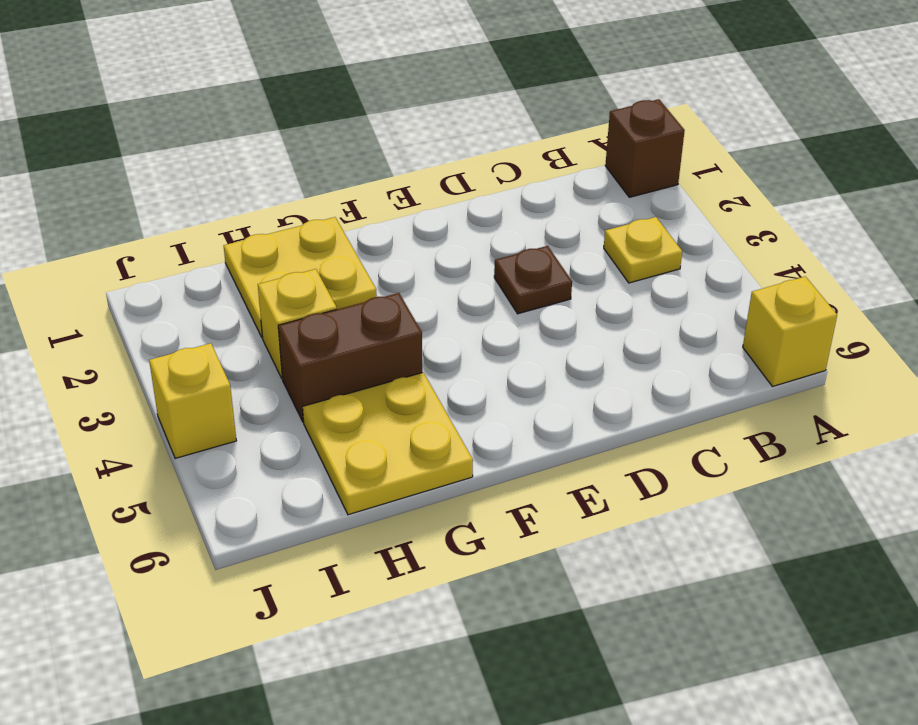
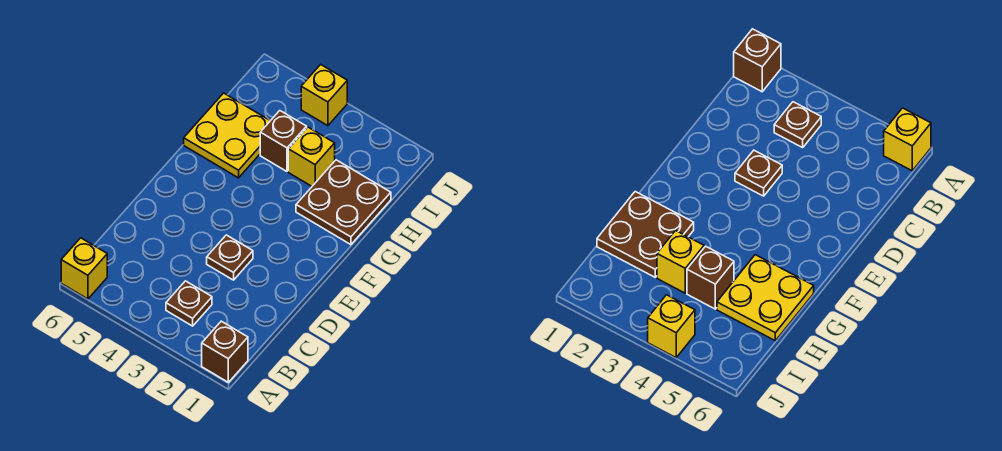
yellow plate B3 level 1 -> brown plate B3 level 1
yellow plate G1:H2 level 1 -> brown plate G1:H2 level 1
brown brick G4:H4 level 1 -> brown brick H4 level 1

